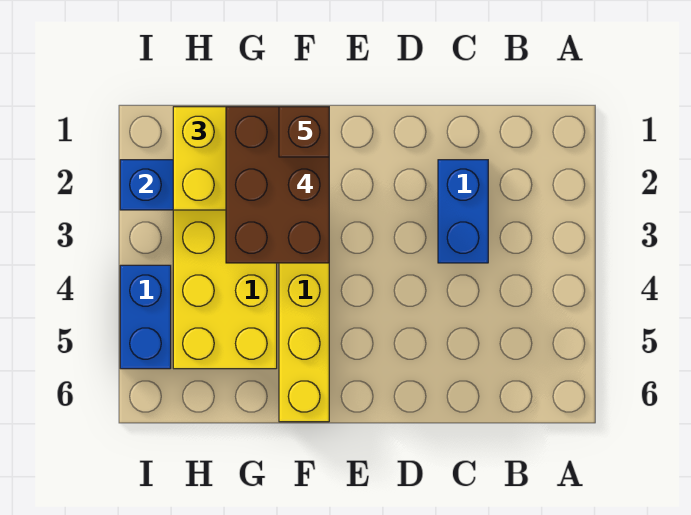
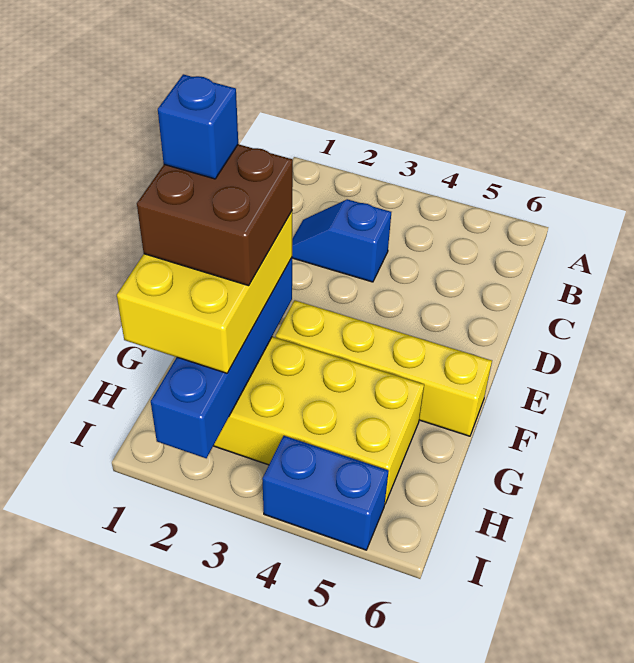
blue brick C2:C3 level 1 -> blue slope C2:C3 level 1 top 3
brown brick F1:G3 level 4 -> brown brick F1:G2 level 4
brown brick F1 level 5 -> blue brick F1 level 5

